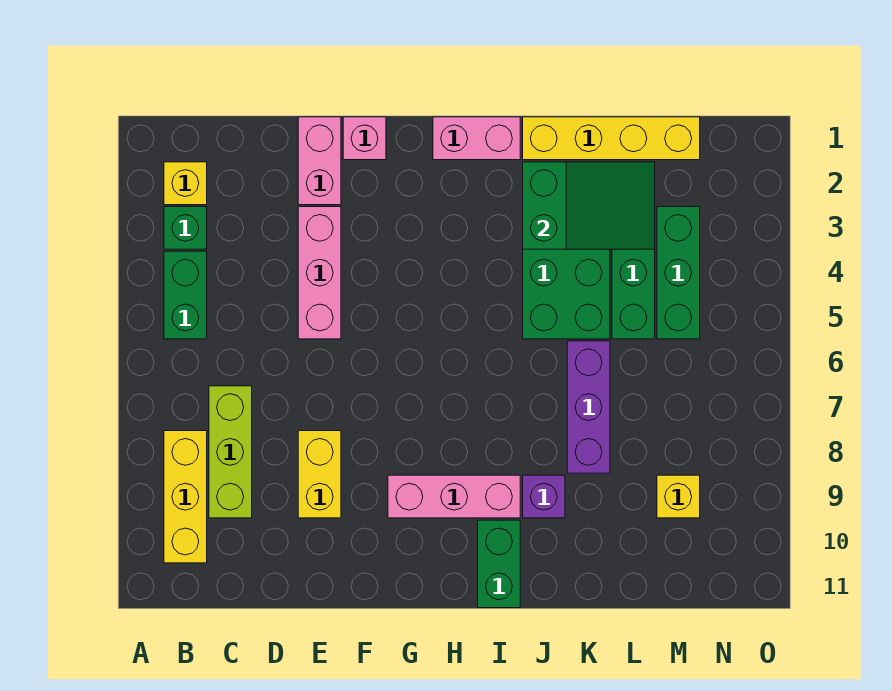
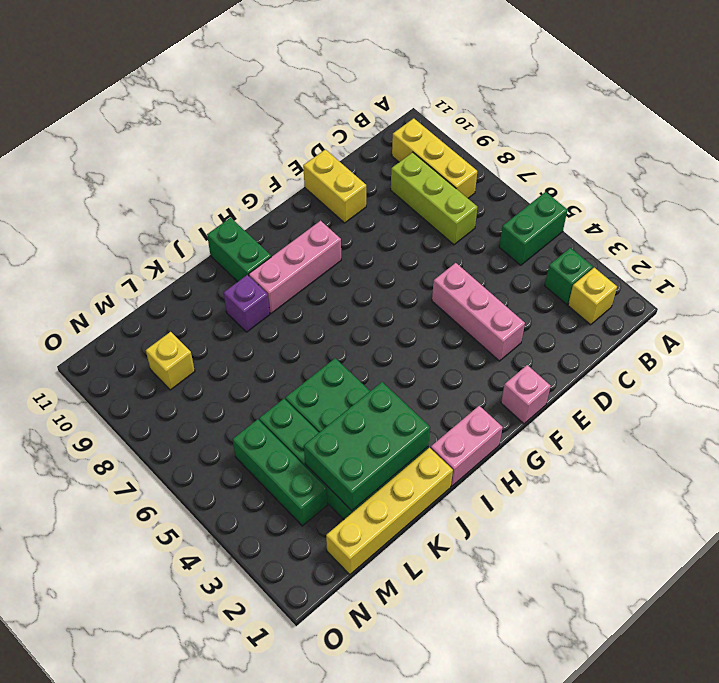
green brick B4:B5 level 1 -> green brick A5:B5 level 1
pink brick E1:E2 level 1 -> none
yellow brick E8:E9 level 1 -> yellow brick E10:E11 level 1
green slope J2:L3 level 2 top J -> green brick J2:L3 level 2
purple brick K6:K8 level 1 -> none

